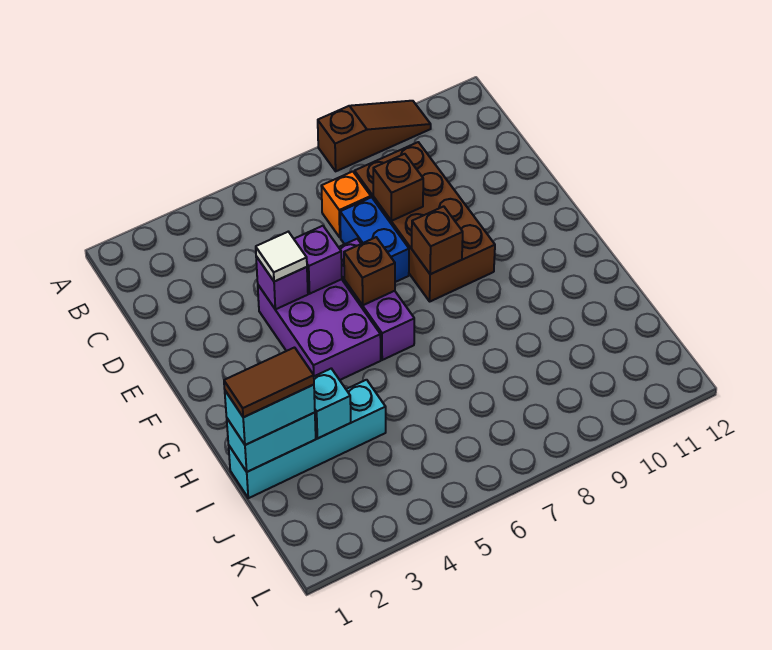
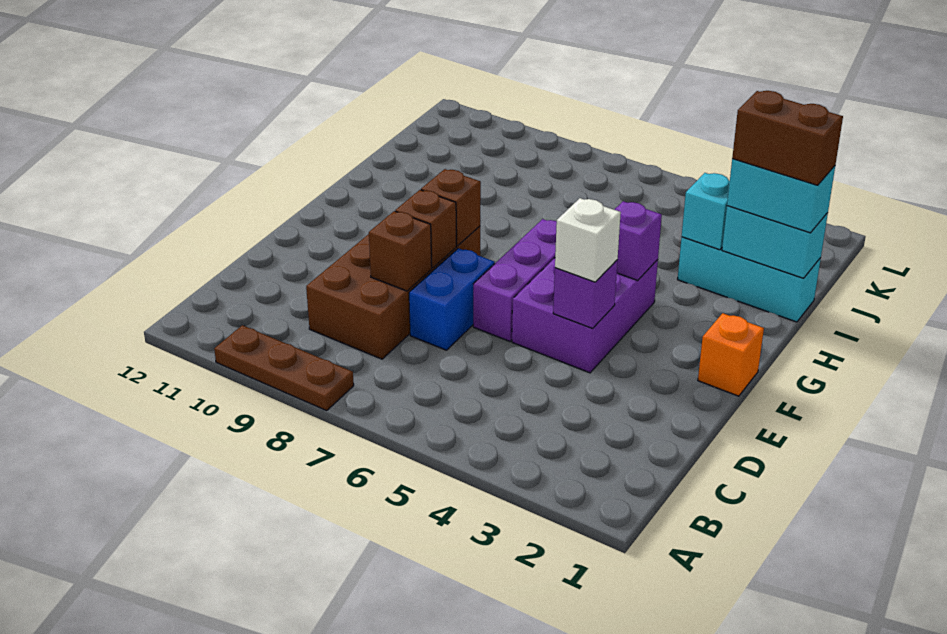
brown slope A8:A10 level 1 top 8 -> brown plate A8:A10 level 1
orange brick C7 level 1 -> orange brick F1 level 1
white tile E4 level 3 -> white brick E4 level 3
purple brick E5 level 2 -> purple brick G4 level 2
brown brick F6 level 2 -> brown brick E8 level 2
cyan brick I1:I4 level 1 -> cyan brick I1:I3 level 1
brown tile I1:I2 level 4 -> brown brick I1:I2 level 4

